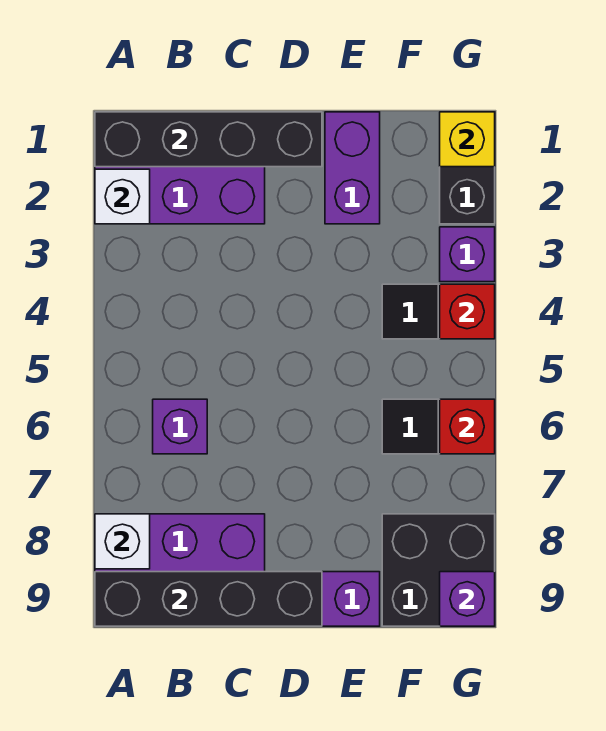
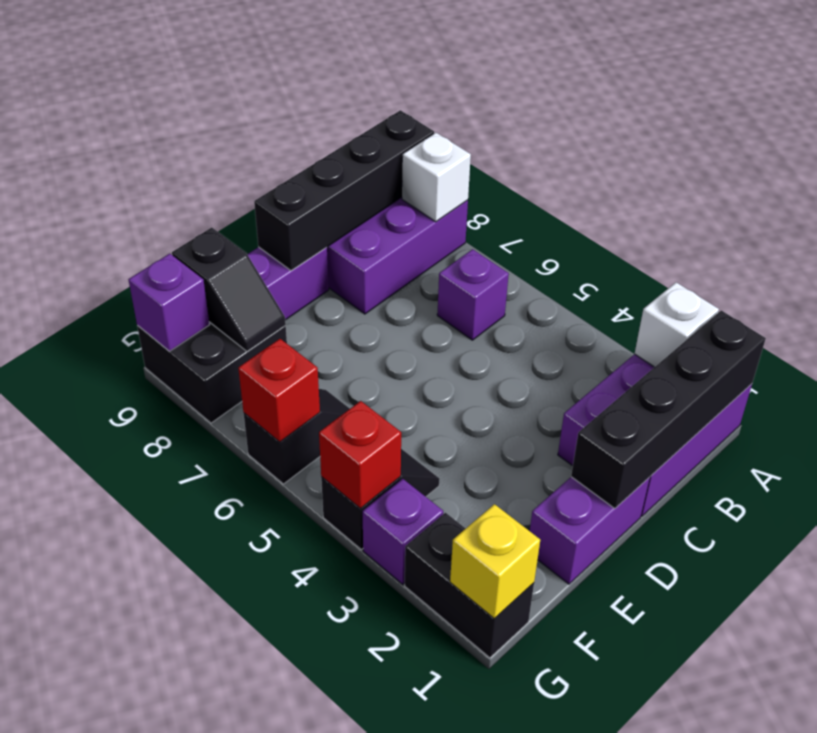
purple brick E1:E2 level 1 -> purple brick D1:E1 level 1
none -> black slope F8:F9 level 2 top 9

